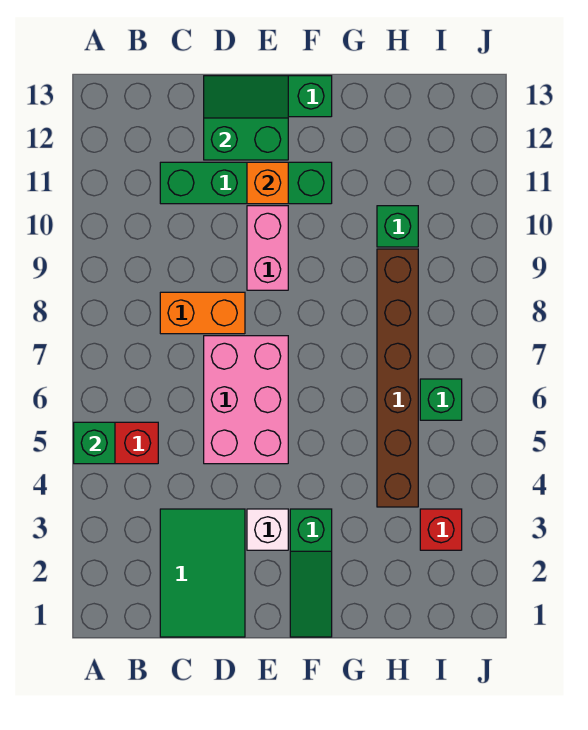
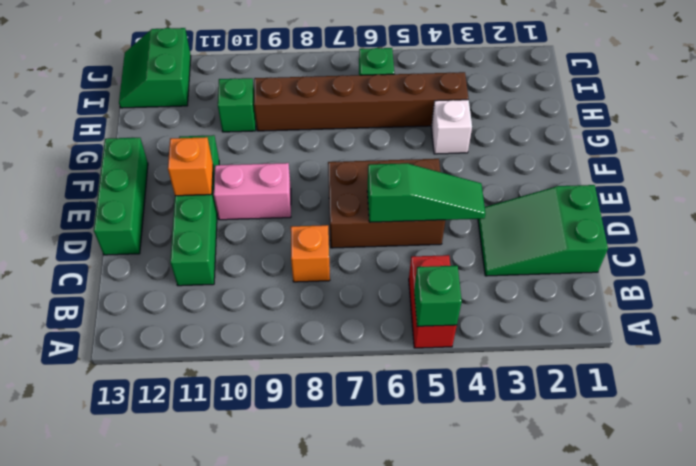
green tile C1:D3 level 1 -> green slope C1:D3 level 1 top 1
orange brick C8:D8 level 1 -> orange brick C8 level 1
pink brick D5:E7 level 1 -> brown brick D5:E7 level 1
green slope D12:E13 level 2 top 12 -> green slope I12:J13 level 1 top 12
white brick E3 level 1 -> white brick G4 level 1
green slope F1:F3 level 1 top 3 -> green slope D4:D6 level 2 top 6
red brick I3 level 1 -> none

